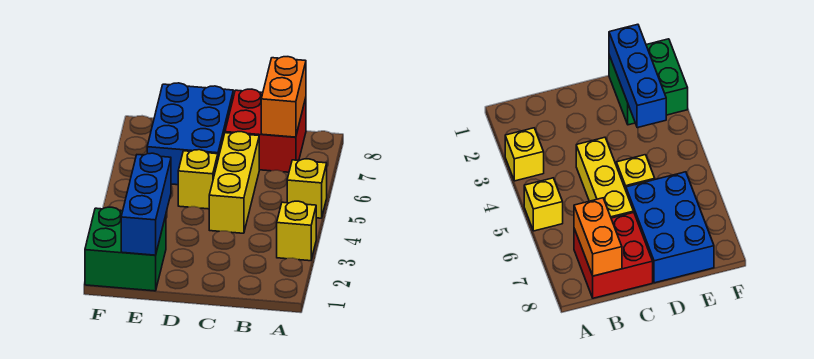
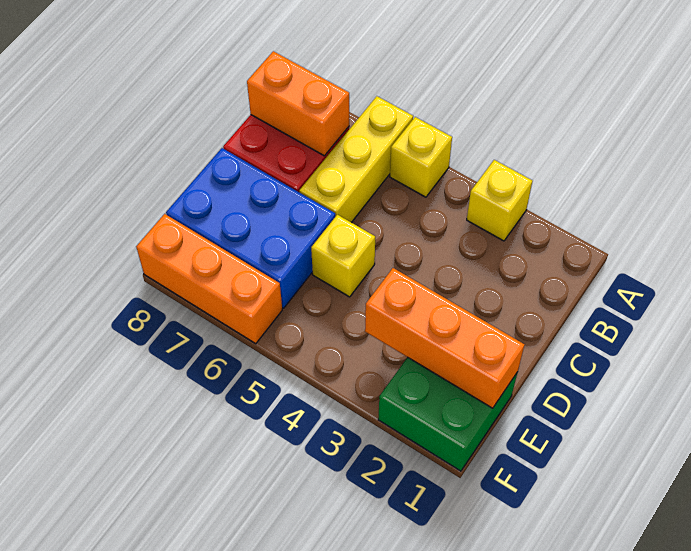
yellow brick C4:C6 level 1 -> yellow brick A6:C6 level 1
blue brick E1:E3 level 2 -> orange brick E1:E3 level 2
none -> orange brick F6:F8 level 1

